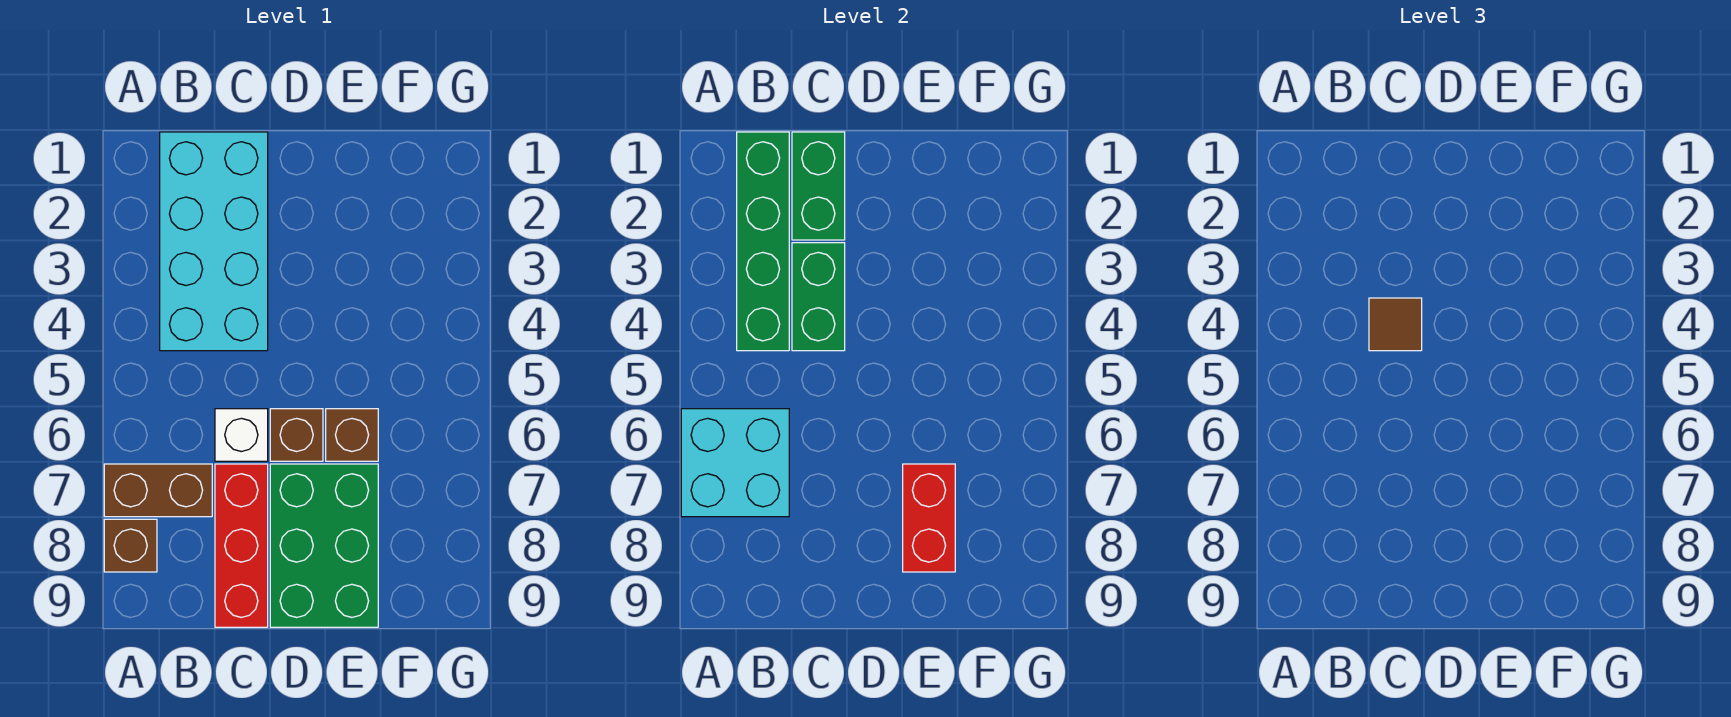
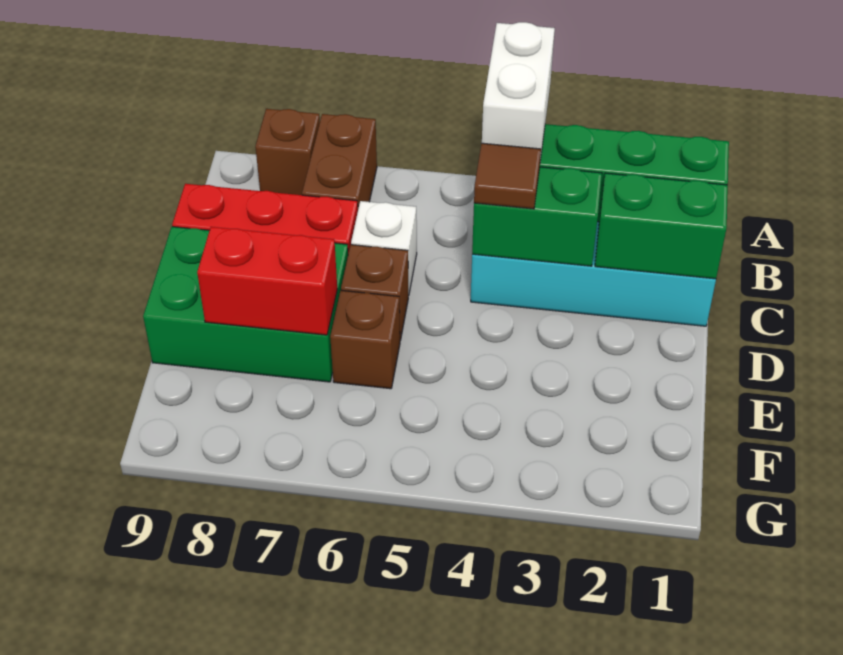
none -> white brick A4:B4 level 3
cyan brick A6:B7 level 2 -> none

